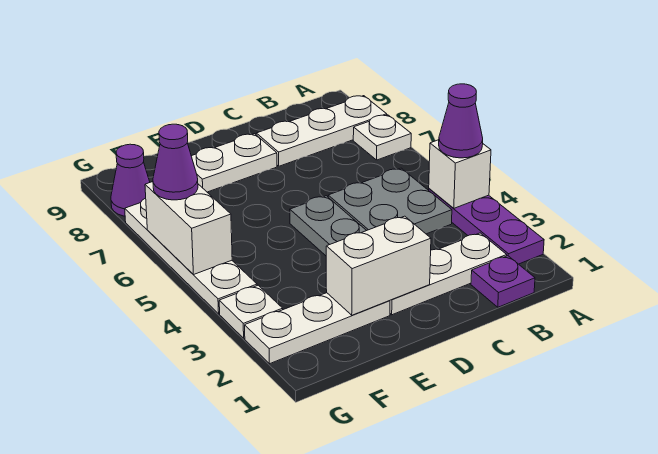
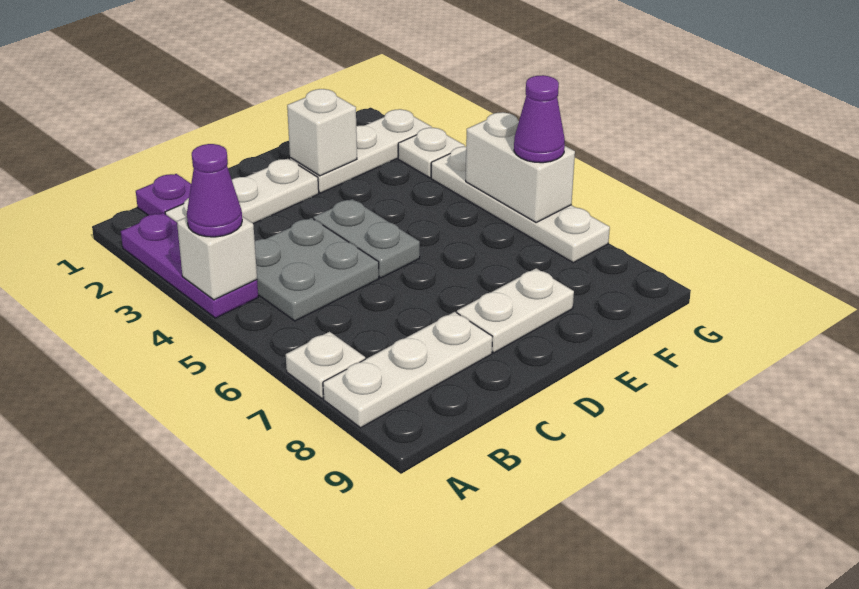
white brick D2:E2 level 2 -> white brick E2 level 2
purple cone G8 level 1 -> none

